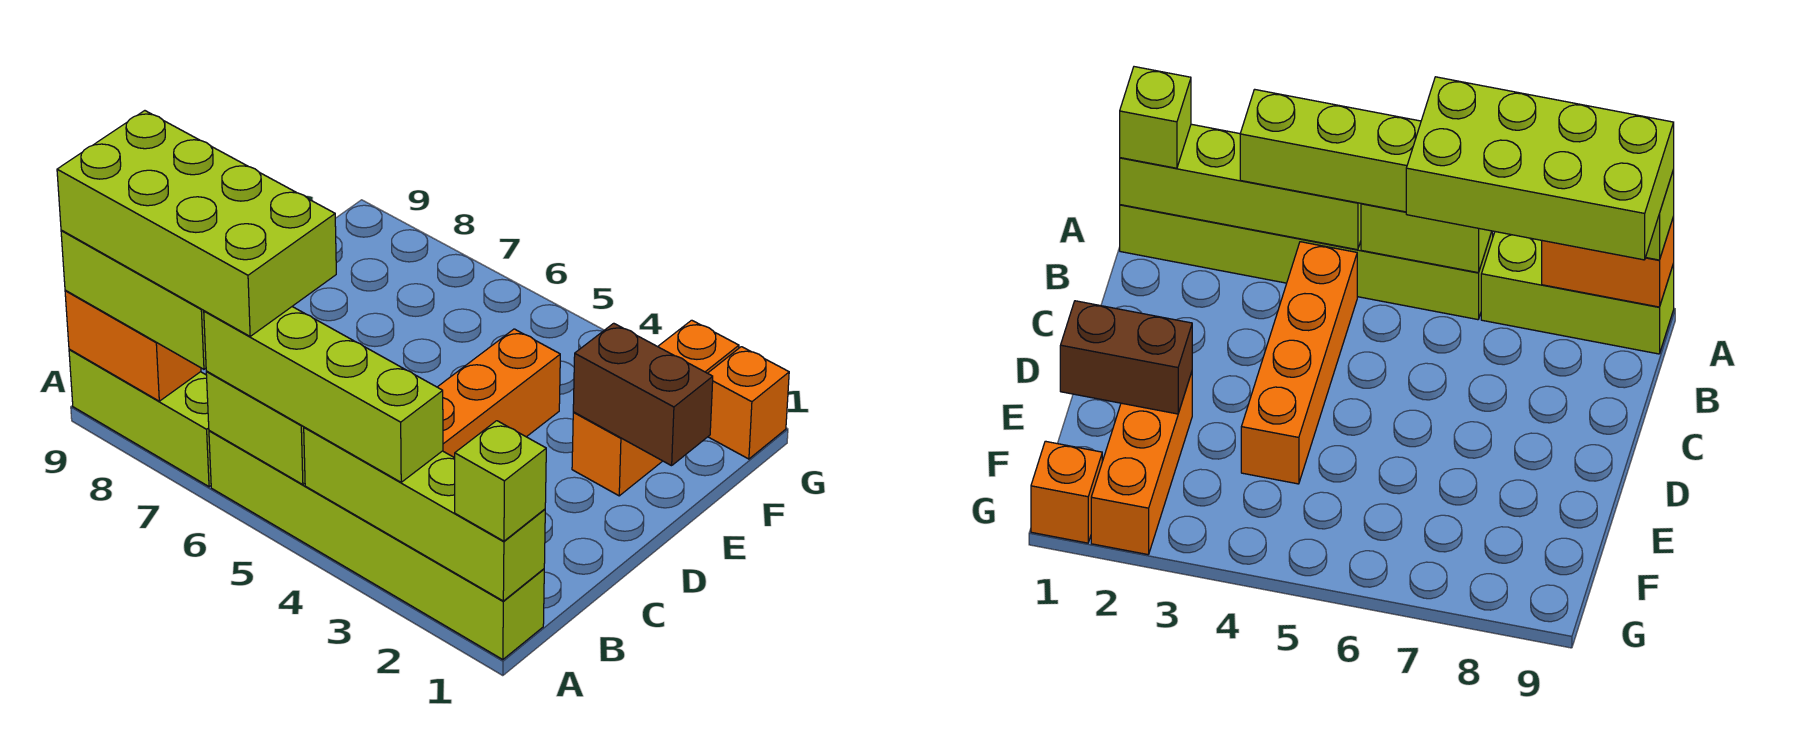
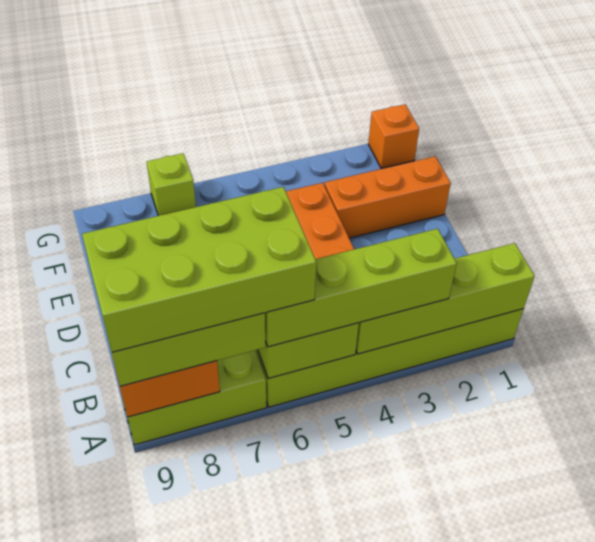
lime brick A1 level 3 -> lime brick G7 level 1
brown brick E1:E2 level 2 -> none
orange brick E2:G2 level 1 -> orange brick E1:E3 level 1

